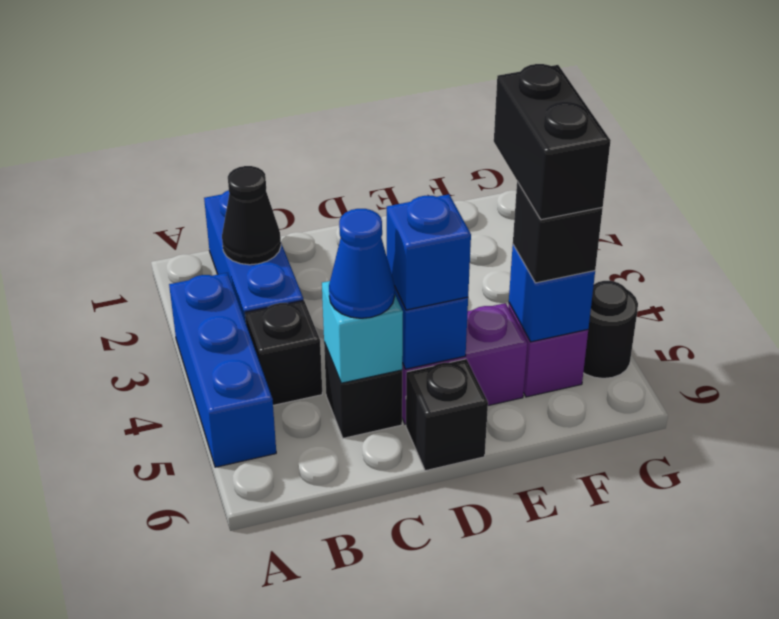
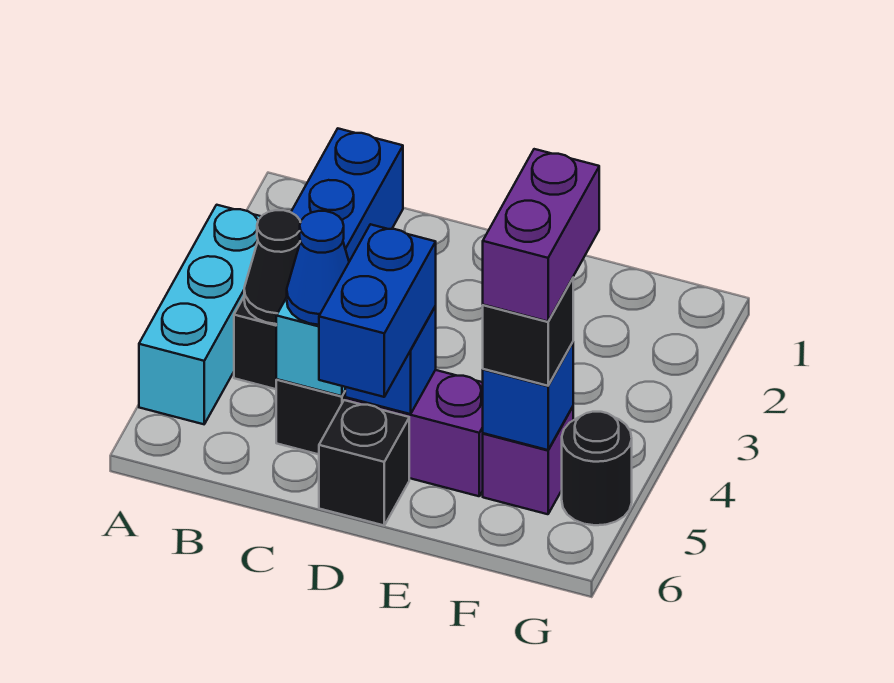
blue brick A3:A5 level 1 -> cyan brick A3:A5 level 1
black cone B2 level 2 -> black cone B4 level 2
blue brick D5 level 3 -> blue brick D5:D6 level 3
black brick F4:F5 level 4 -> purple brick F4:F5 level 4

